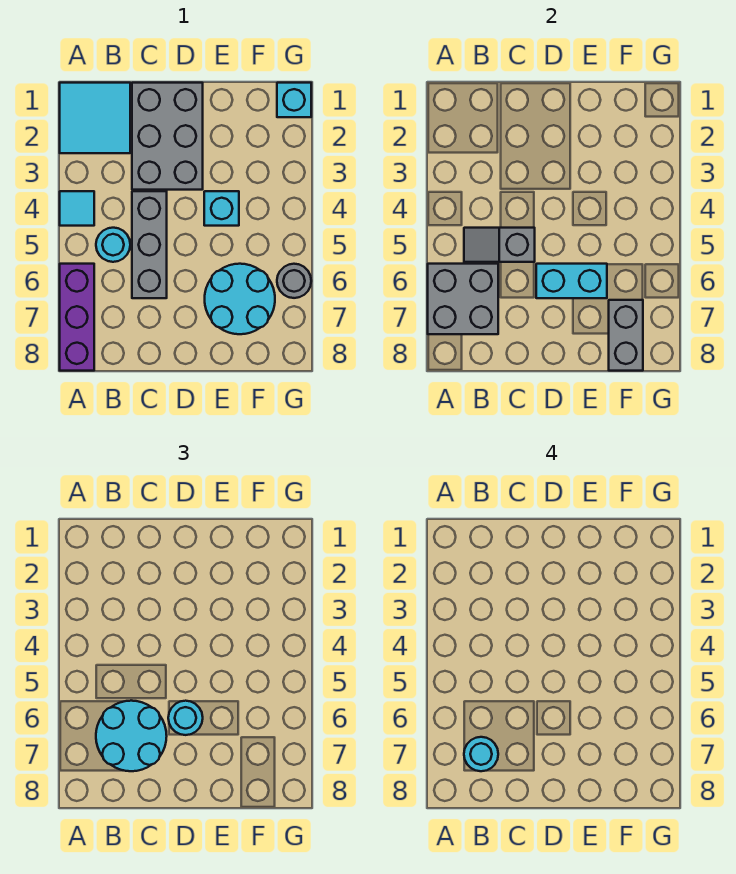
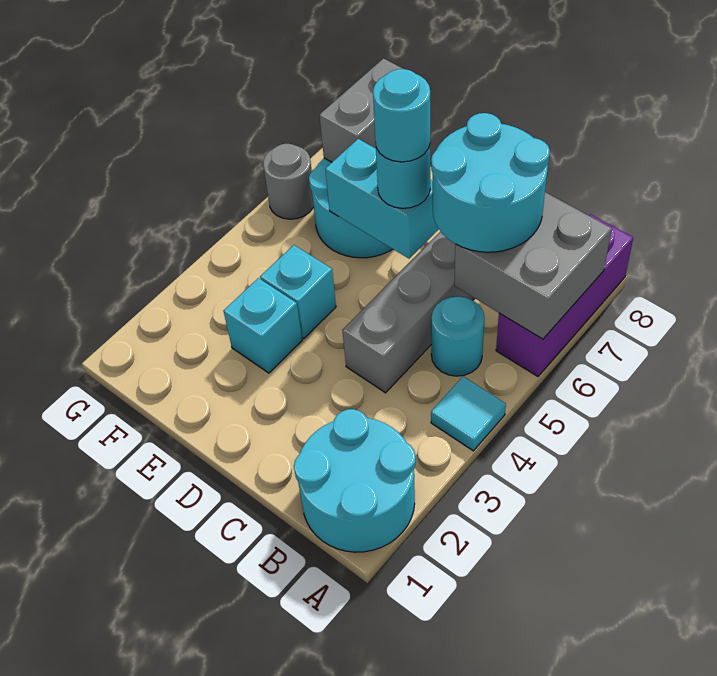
cyan tile A1:B2 level 1 -> cyan round brick A1:B2 level 1
grey slope B5:C5 level 2 top C -> none
cyan round brick B7 level 4 -> cyan round brick D6 level 4
grey brick C1:D3 level 1 -> none
cyan brick G1 level 1 -> cyan brick E3 level 1

